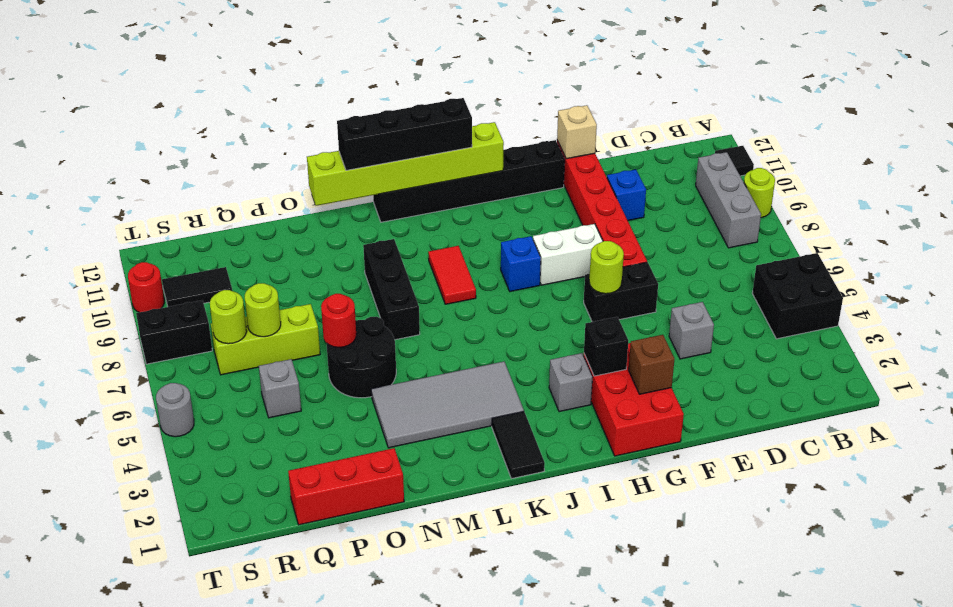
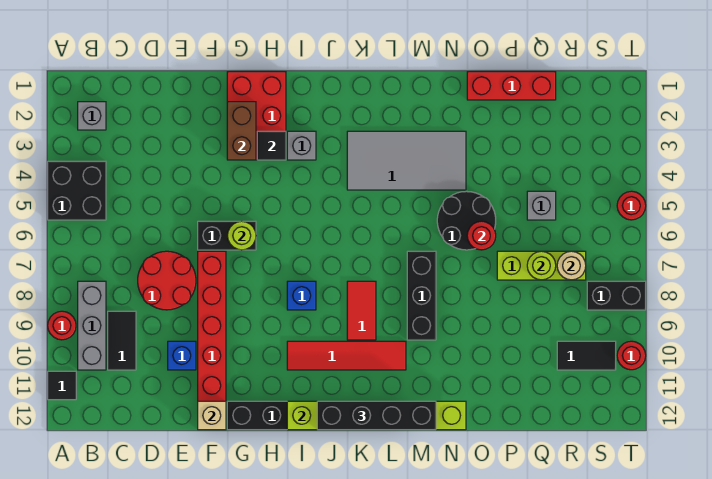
lime round brick A9 level 1 -> red round brick A9 level 1
none -> red round brick D7:E8 level 1
grey brick E4 level 1 -> grey brick B2 level 1
brown brick G2 level 2 -> brown brick G2:G3 level 2
white brick G8:H8 level 1 -> none
black brick H3 level 2 -> black tile H3 level 2
none -> red tile I10:L10 level 1
black tile K1:K2 level 1 -> black tile C9:C10 level 1
lime round brick R7 level 2 -> tan round brick R7 level 2
grey round brick T5 level 1 -> red round brick T5 level 1

